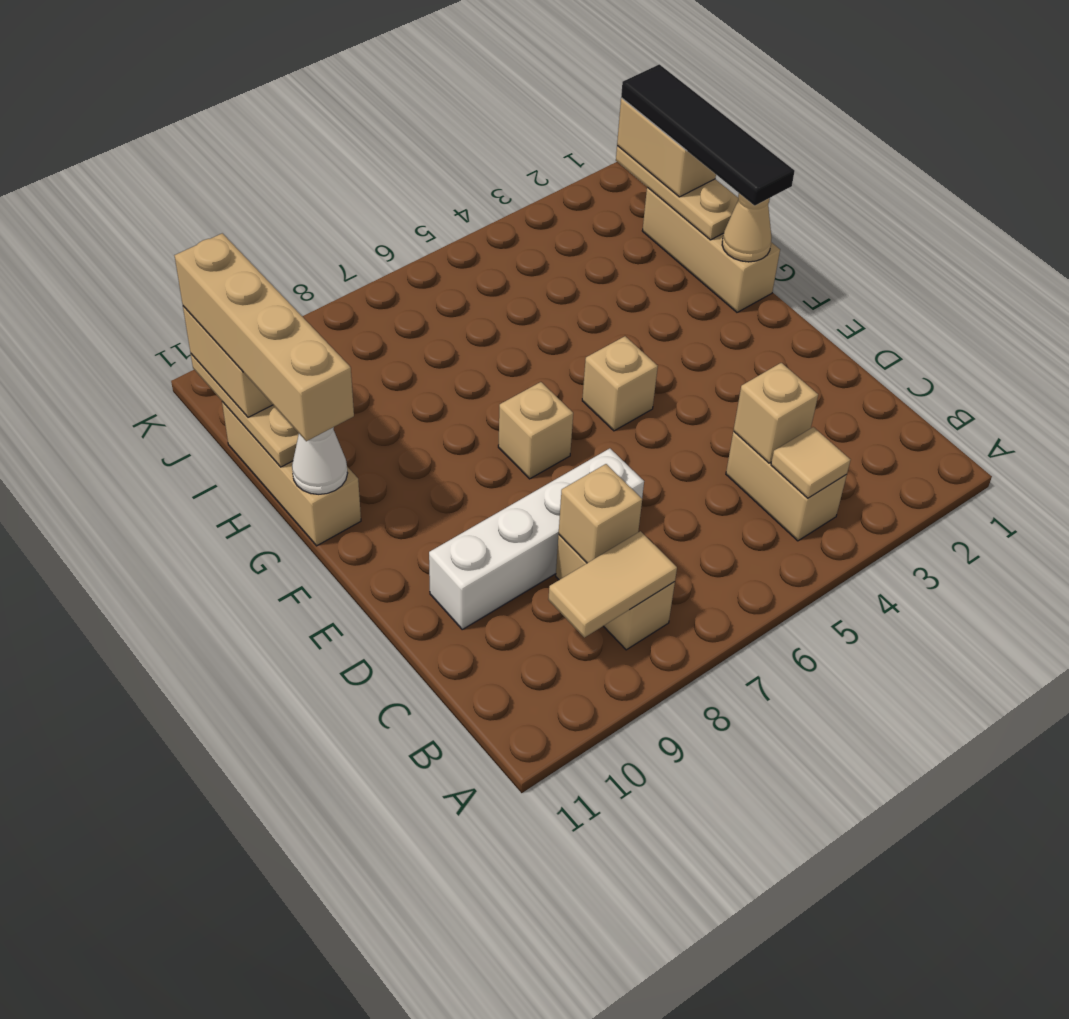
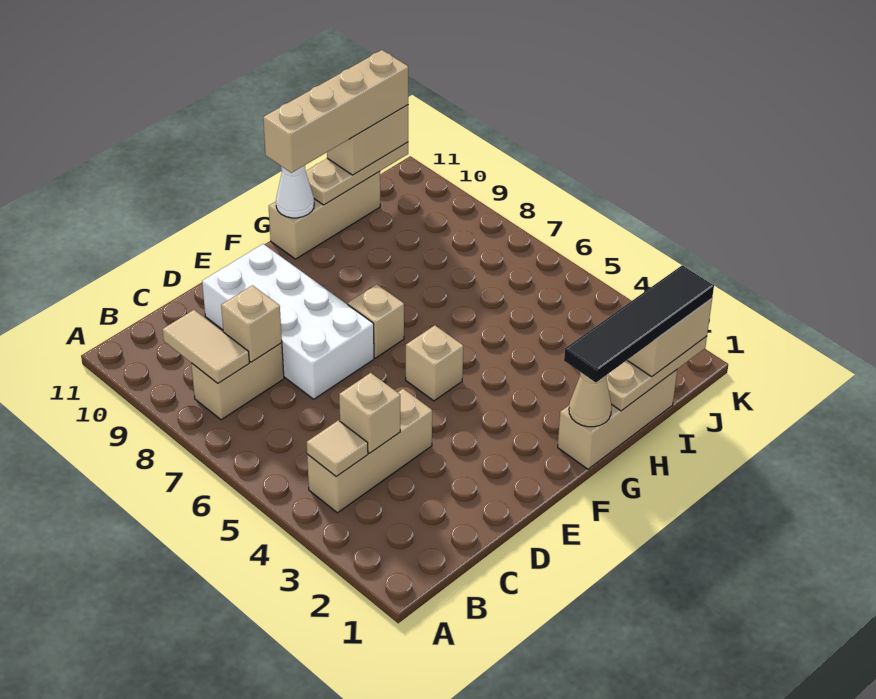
tan brick B4:C4 level 1 -> tan brick B4:D4 level 1
white brick D7:D10 level 1 -> white brick D7:E10 level 1

